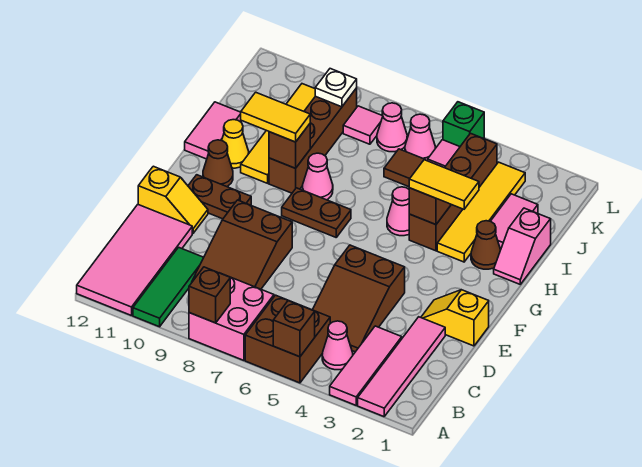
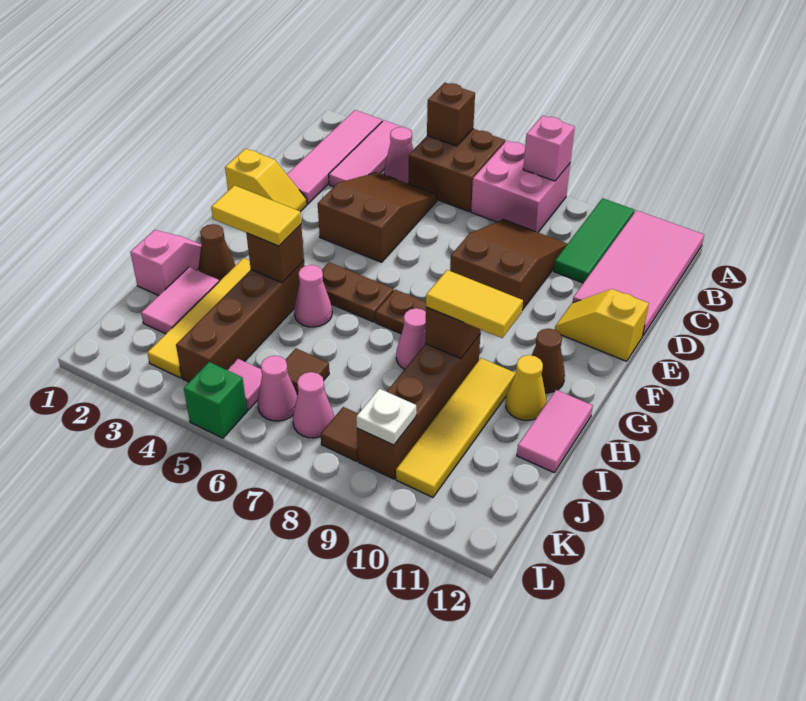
brown brick A8 level 2 -> pink brick A8 level 2
brown plate F10:F11 level 1 -> brown plate G5:G6 level 1
pink tile K8 level 1 -> brown tile K8 level 1

